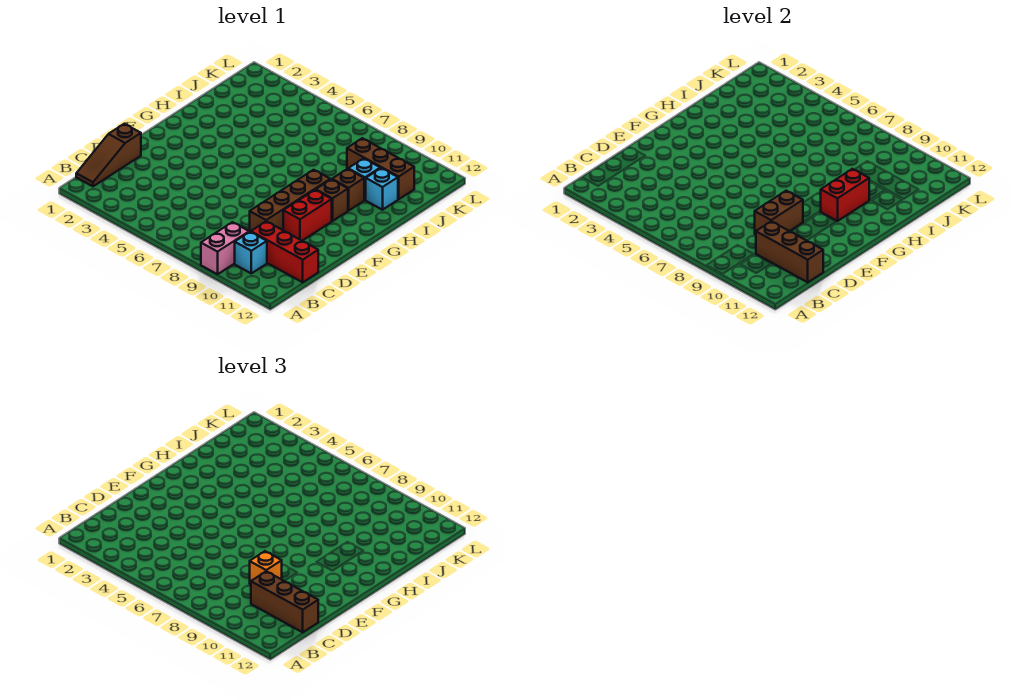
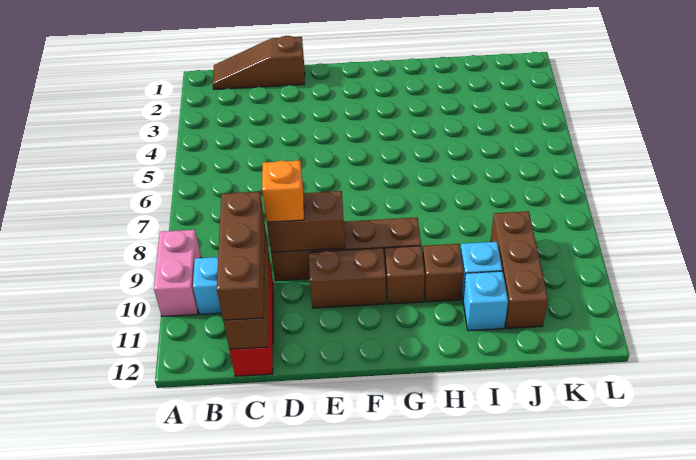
pink brick A9:B9 level 1 -> pink brick A9:A10 level 1
red brick E10:F10 level 1 -> brown brick E10:F10 level 1
red brick G10:H10 level 2 -> none

